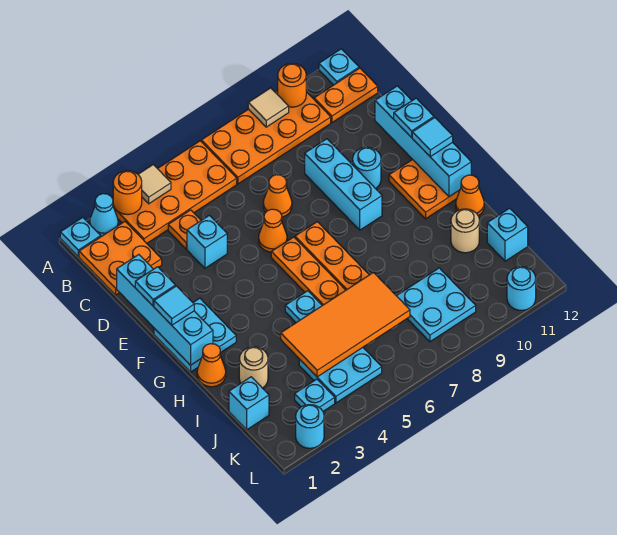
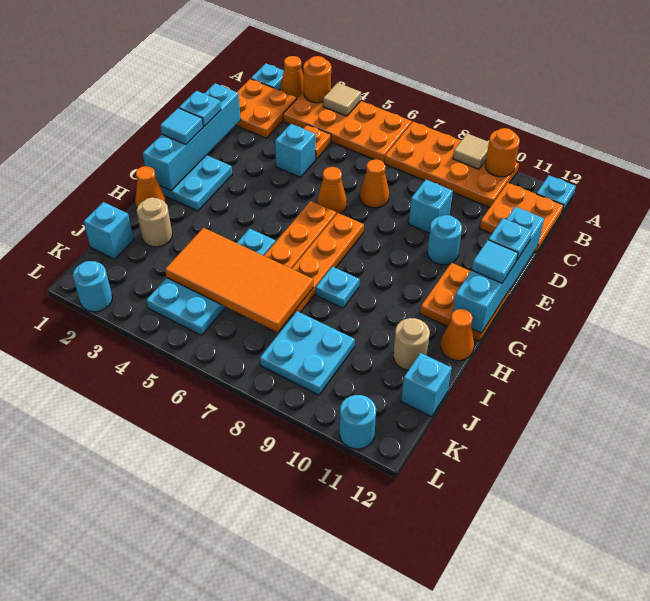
cyan cone A2 level 1 -> orange cone A2 level 1
orange plate B11:B12 level 1 -> orange plate B11:C12 level 1
cyan brick D9:F9 level 1 -> cyan brick D9 level 1
cyan plate K3 level 1 -> cyan plate H8 level 1

